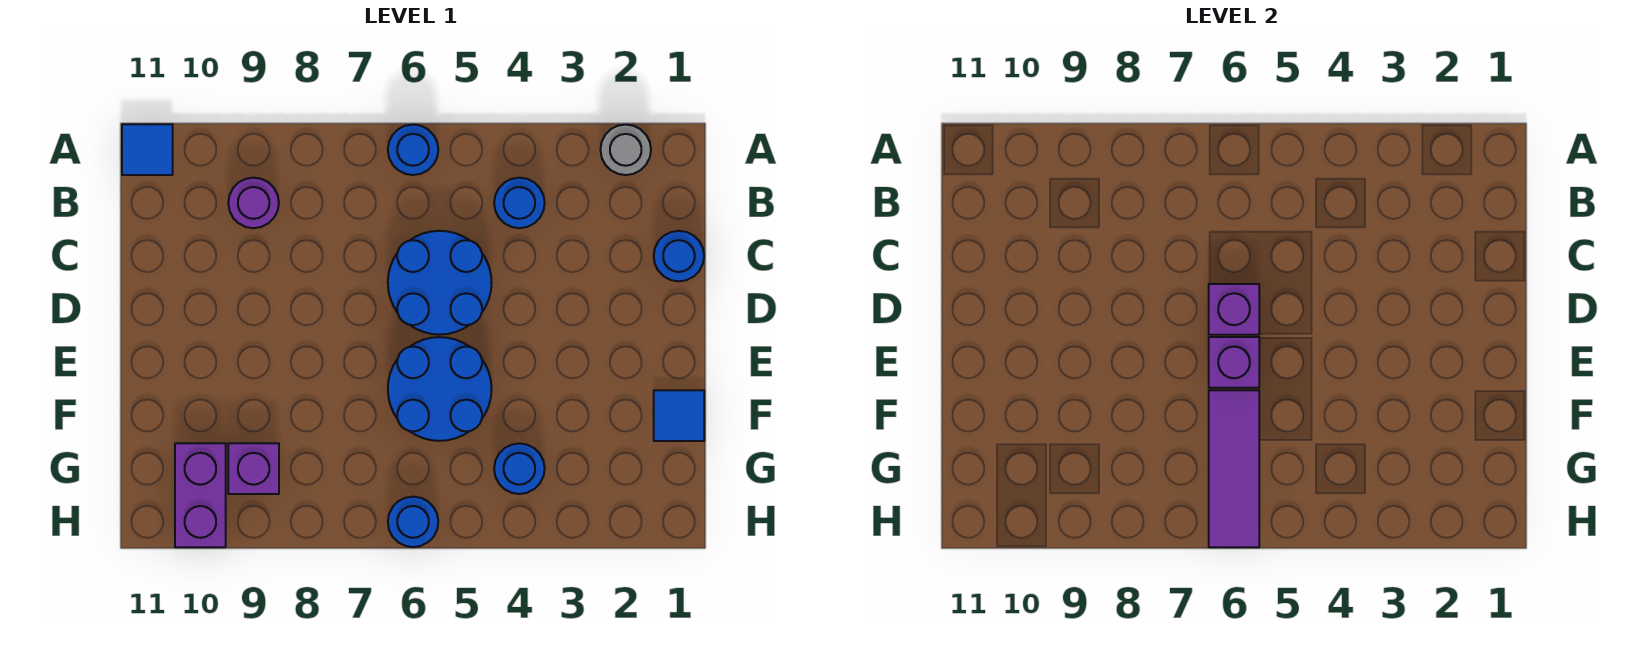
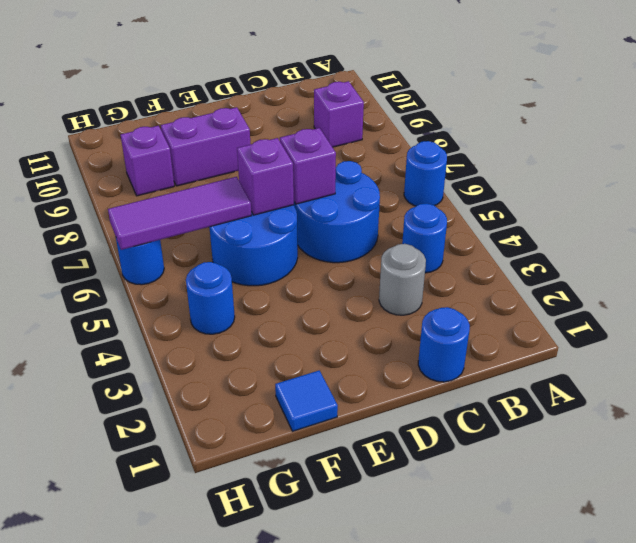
grey round brick A2 level 1 -> grey round brick C3 level 1
blue tile A11 level 1 -> none
purple round brick B9 level 1 -> purple brick B9 level 1
purple brick G10:H10 level 1 -> purple brick E9:F9 level 1

